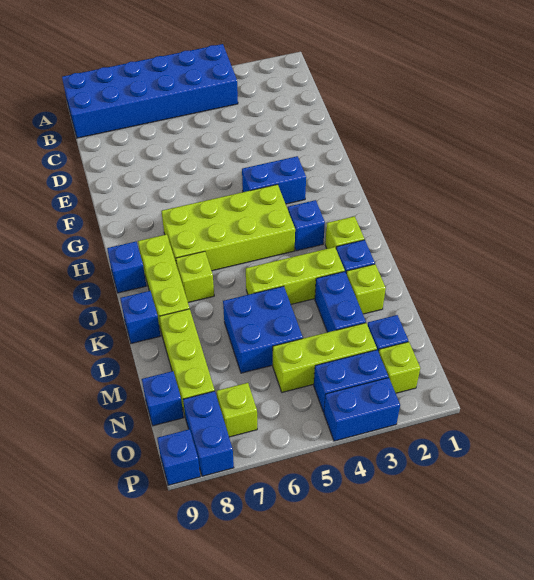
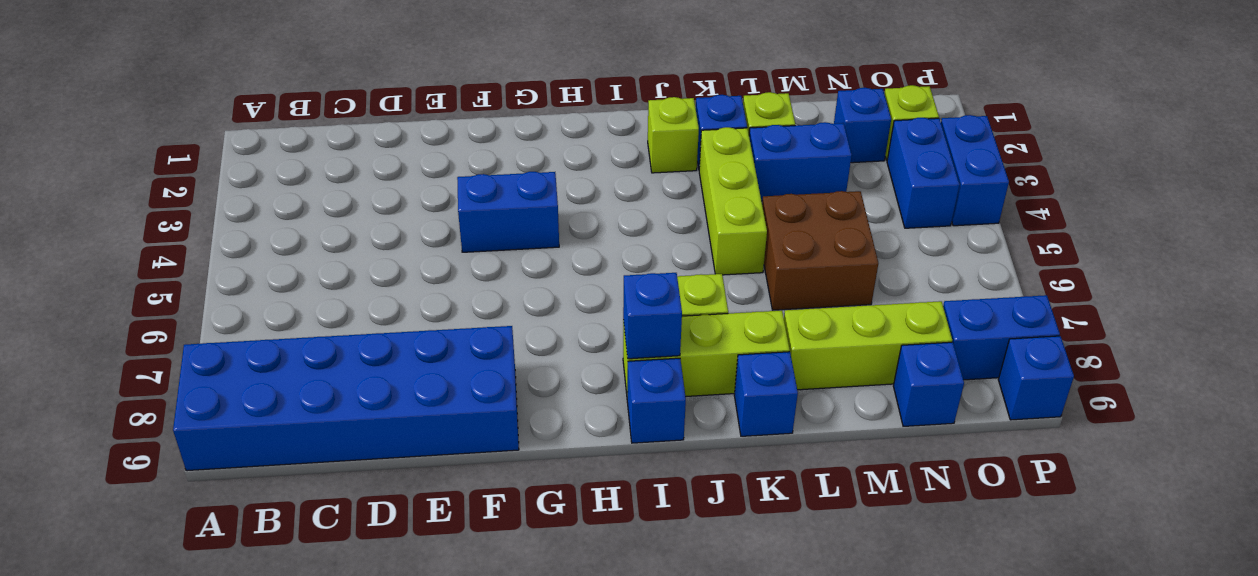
blue brick A4:B9 level 1 -> blue brick A8:F9 level 1
blue brick G3:G4 level 1 -> blue brick F4:G4 level 1
lime brick H4:I7 level 1 -> none
blue brick I3 level 1 -> blue brick I8 level 2
blue brick L5:M6 level 1 -> brown brick L5:M6 level 1
lime brick N3:N5 level 1 -> none
lime brick O7 level 1 -> none

